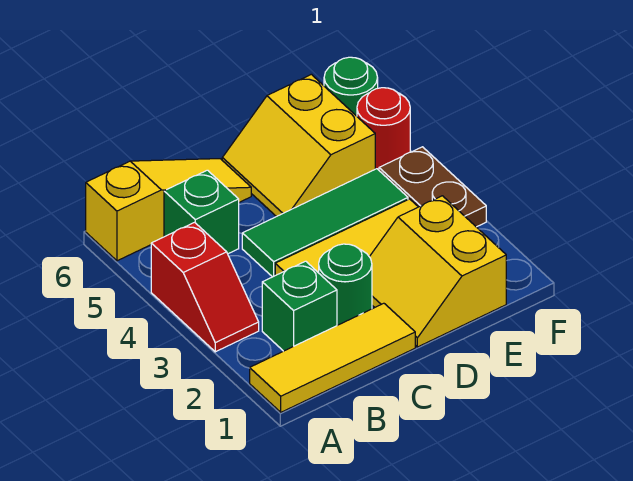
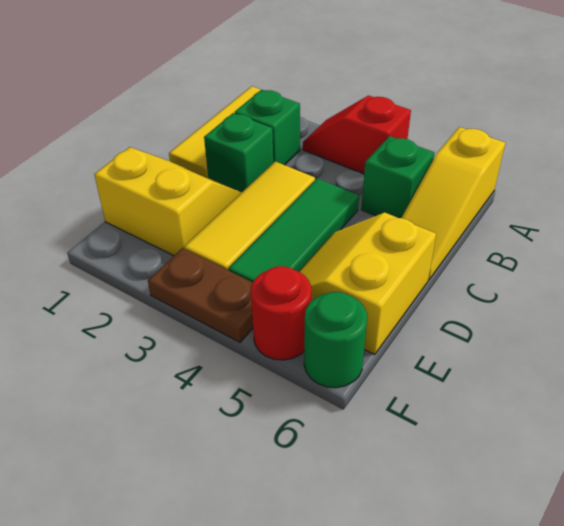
green round brick C2 level 1 -> green brick C2 level 1
yellow slope D5:E6 level 1 top E -> yellow slope D5:E6 level 1 top 6

